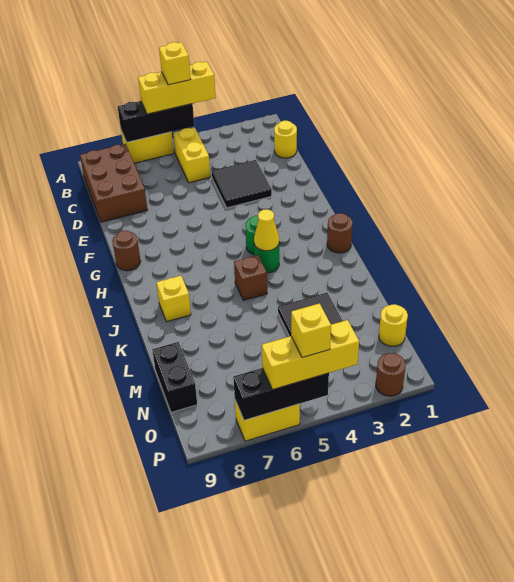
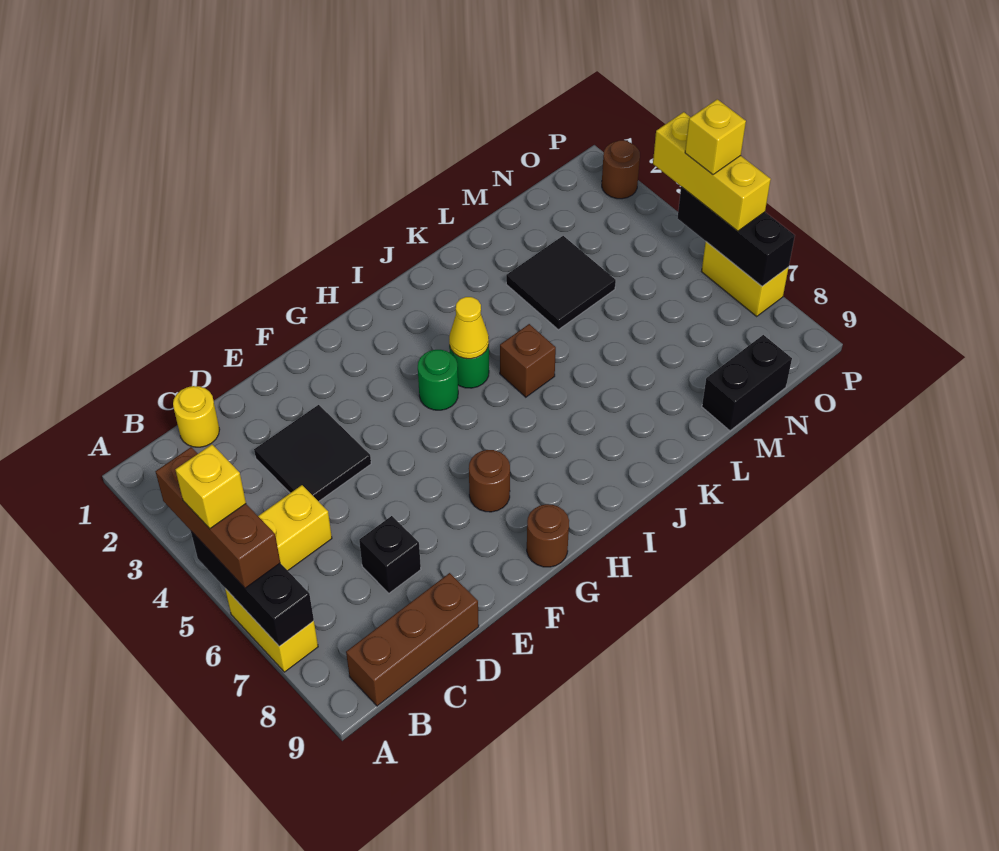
yellow brick A4:A6 level 3 -> brown brick A4:A6 level 3
brown brick B8:D9 level 1 -> brown brick B9:D9 level 1
none -> black brick D7 level 1
brown round brick I1 level 1 -> brown round brick G7 level 1
yellow brick J8 level 1 -> none
yellow round brick N1 level 1 -> none

